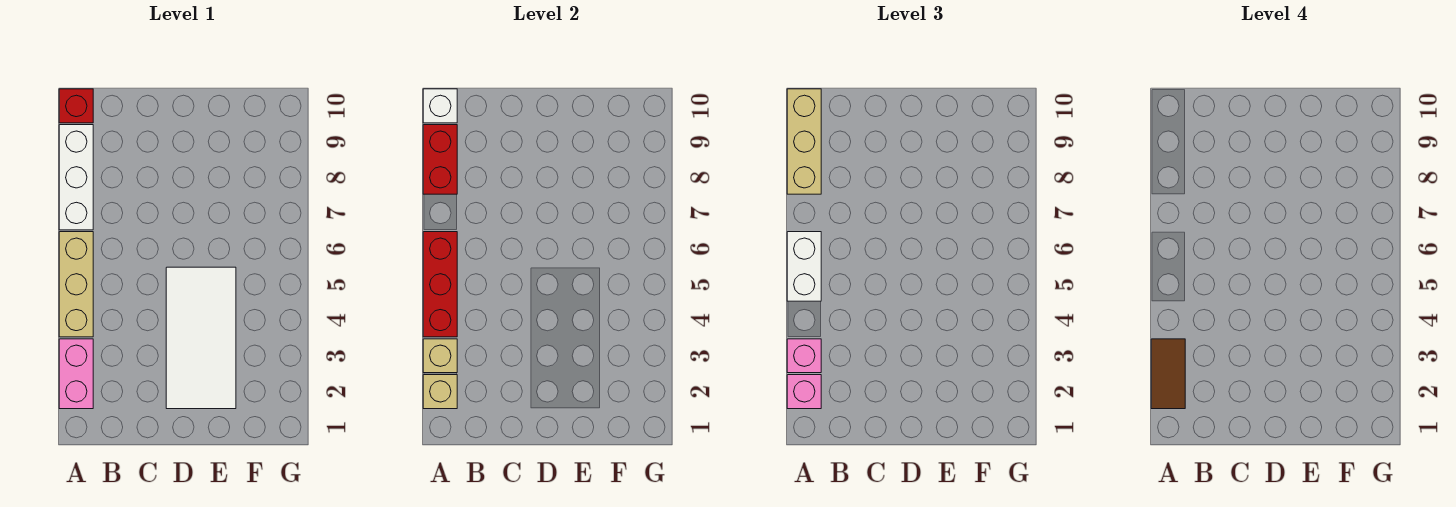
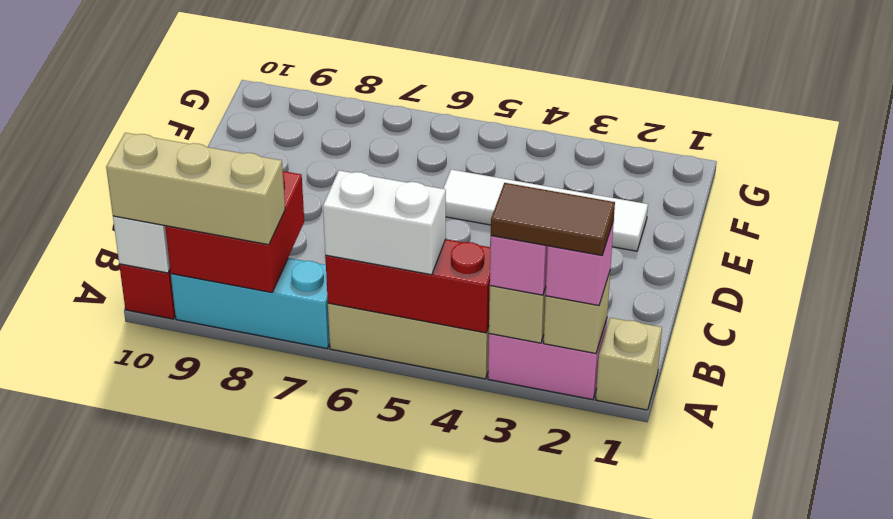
none -> tan brick A1 level 1
white brick A7:A9 level 1 -> cyan brick A7:A9 level 1
red brick A8:A9 level 2 -> red brick A8:B9 level 2
white tile D2:E5 level 1 -> white tile E2:E5 level 1

